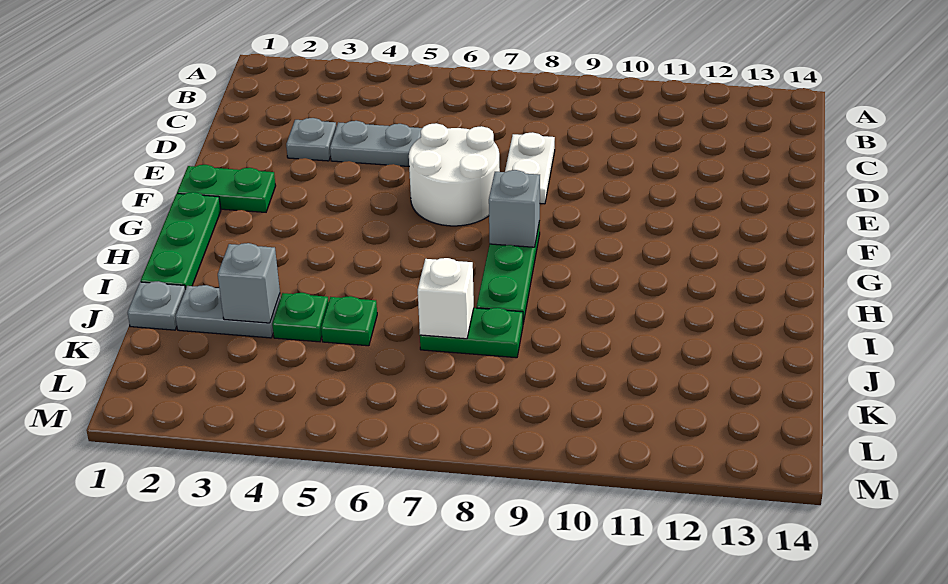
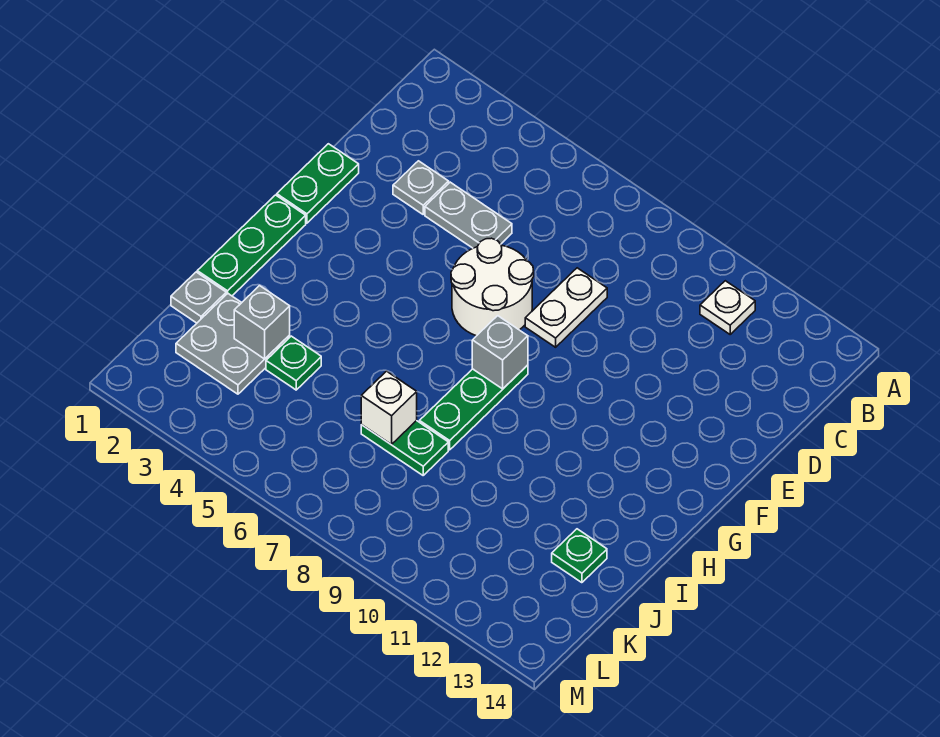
none -> white plate B11 level 1
green plate F1:F2 level 1 -> green plate E1:F1 level 1
grey plate J2:J3 level 1 -> grey plate J2:K3 level 1
green plate J5 level 1 -> green plate J13 level 1

